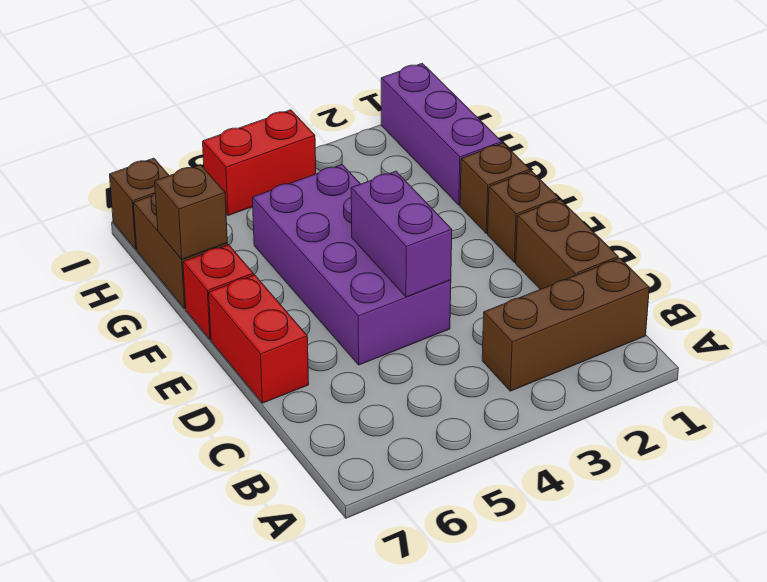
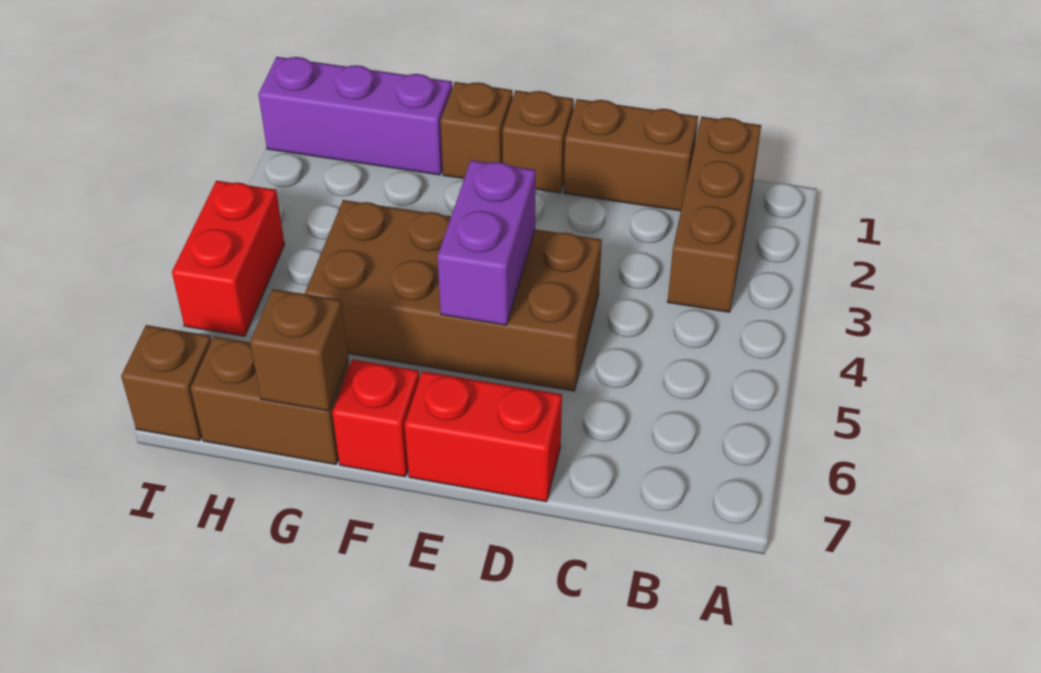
purple brick D4:G5 level 1 -> brown brick D4:G5 level 1
purple brick D4:E4 level 2 -> purple brick E4:E5 level 2

